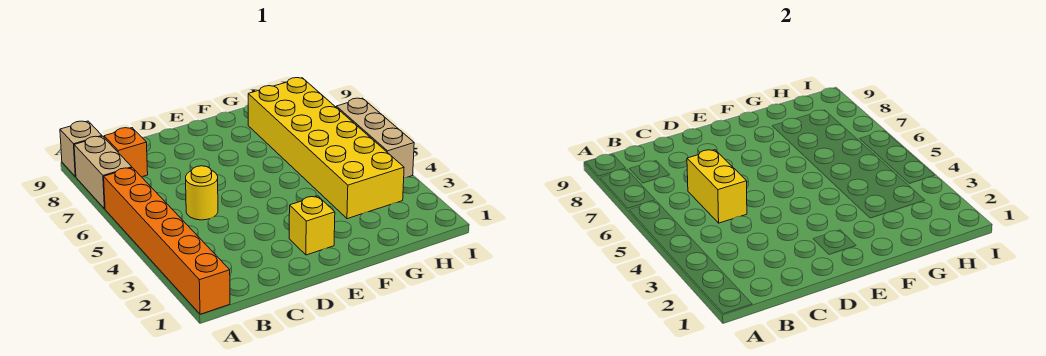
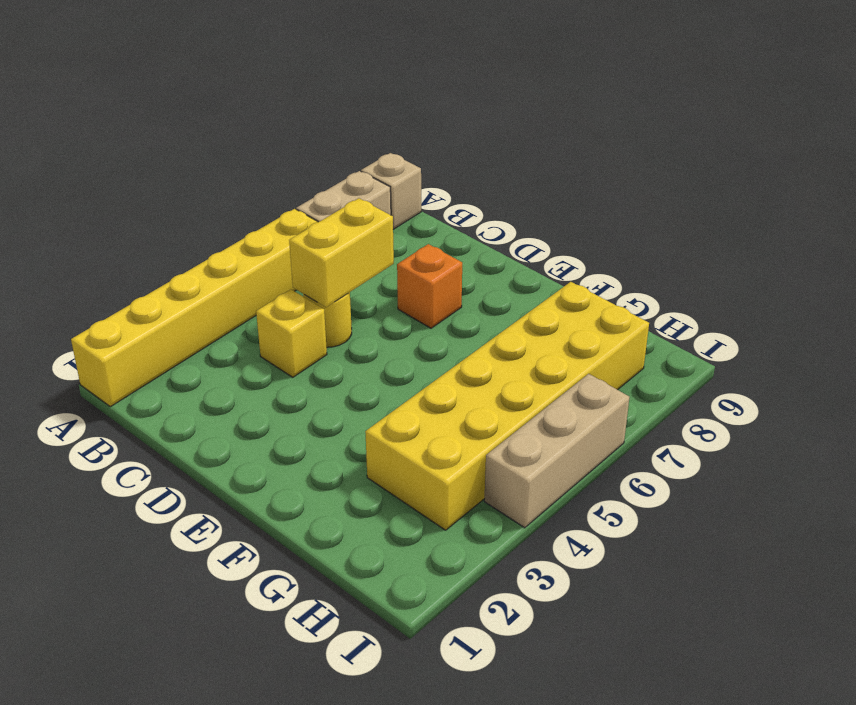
orange brick A1:A6 level 1 -> yellow brick A1:A6 level 1
orange brick B8 level 1 -> orange brick D7 level 1
yellow brick E2 level 1 -> yellow brick C4 level 1

